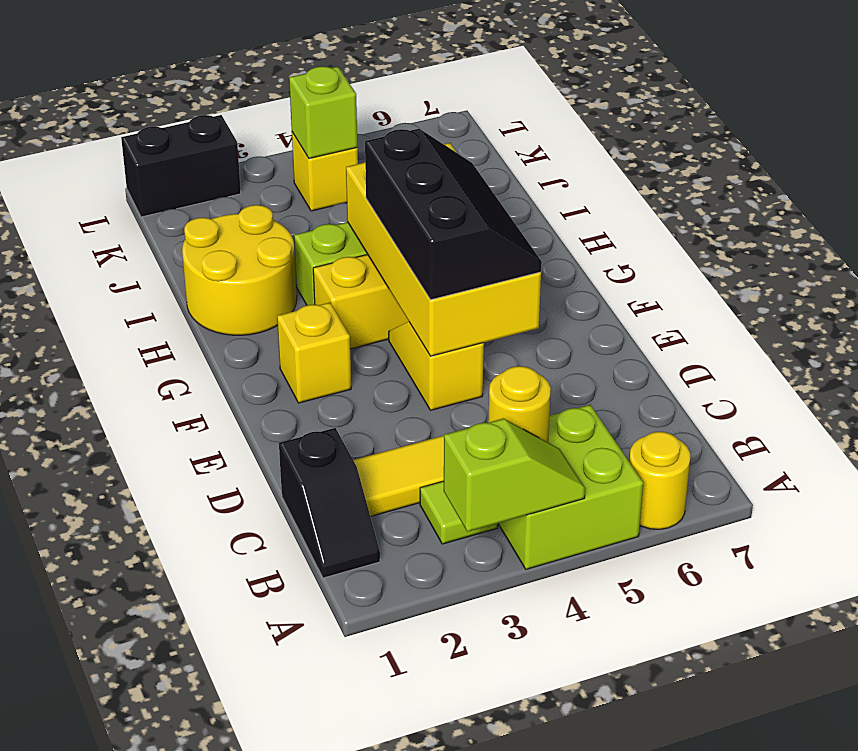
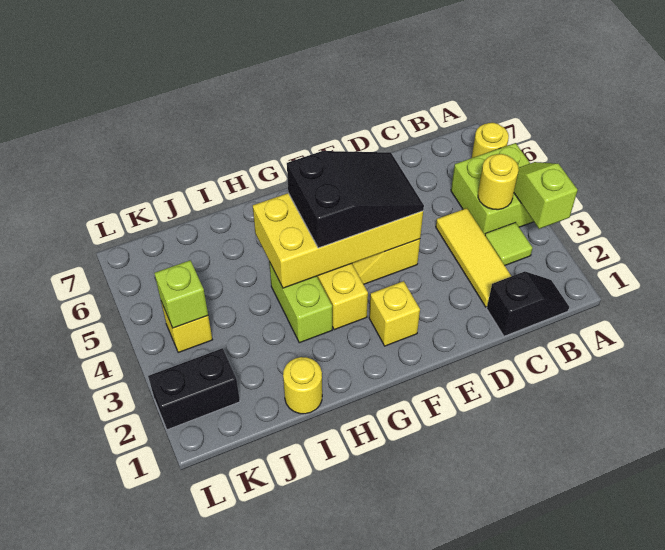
black slope E4:G5 level 3 top 4 -> black slope E4:G5 level 3 top G
yellow round brick H1:I2 level 1 -> yellow round brick I1 level 1
black brick L1:L2 level 1 -> black brick K2:L2 level 1

